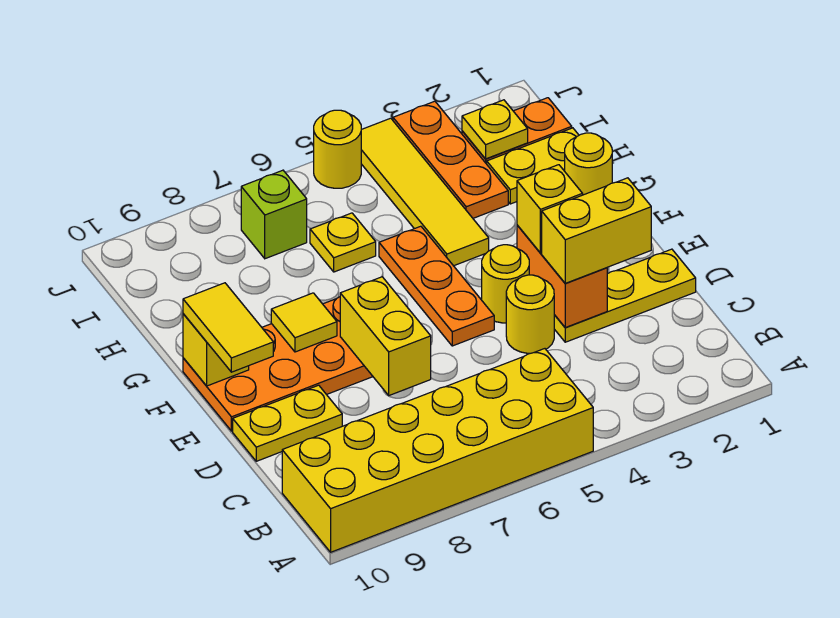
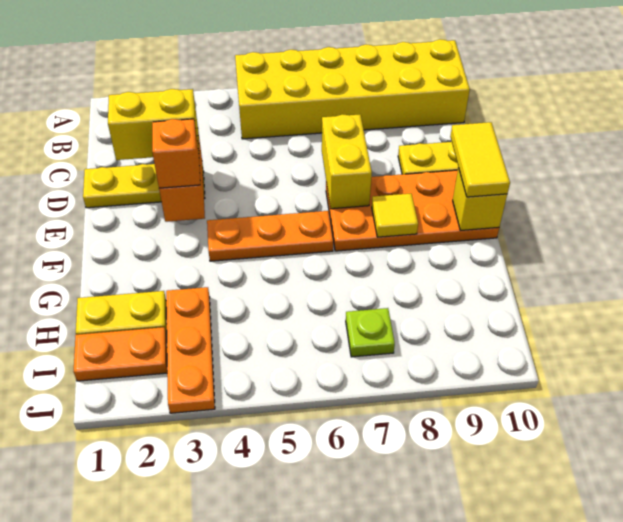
yellow round brick D4 level 1 -> none
yellow brick E3 level 3 -> orange brick E3 level 3
yellow round brick E4 level 1 -> none
orange plate E5:G5 level 1 -> orange plate F4:F6 level 1
yellow round brick G1 level 1 -> none
yellow tile G4:J4 level 1 -> none
yellow plate H6 level 1 -> none
yellow plate I2 level 2 -> none
lime brick I7 level 1 -> lime plate I7 level 1
yellow round brick J5 level 1 -> none

